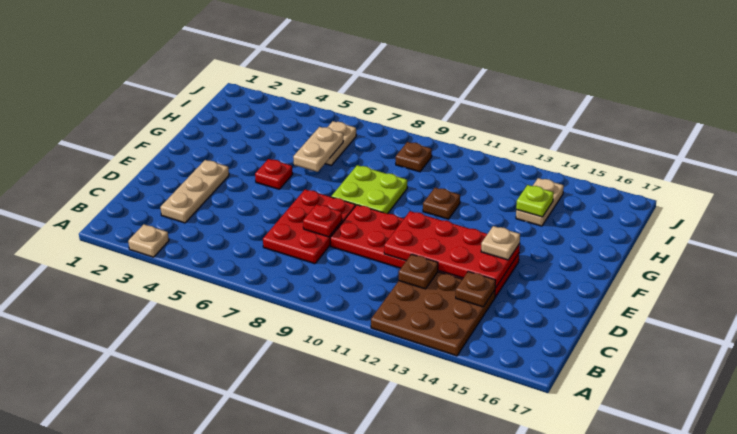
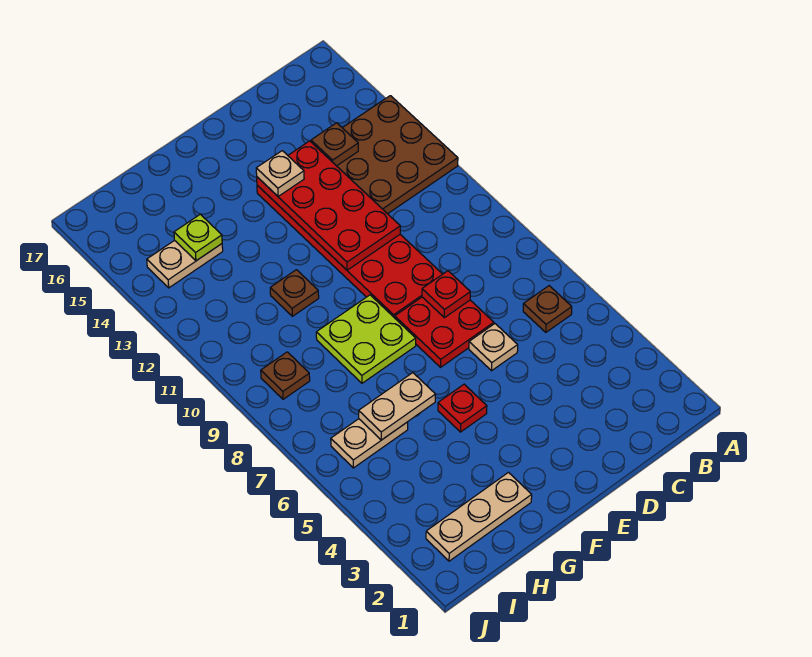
tan plate A3 level 1 -> tan plate D6 level 1
tan plate C3:E3 level 1 -> tan plate G2:I2 level 1
red plate C7:E8 level 1 -> red plate D7:E8 level 1
brown plate C12 level 2 -> brown plate B6 level 1

